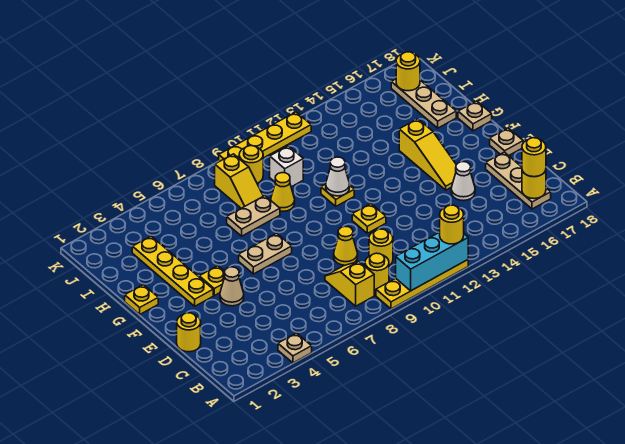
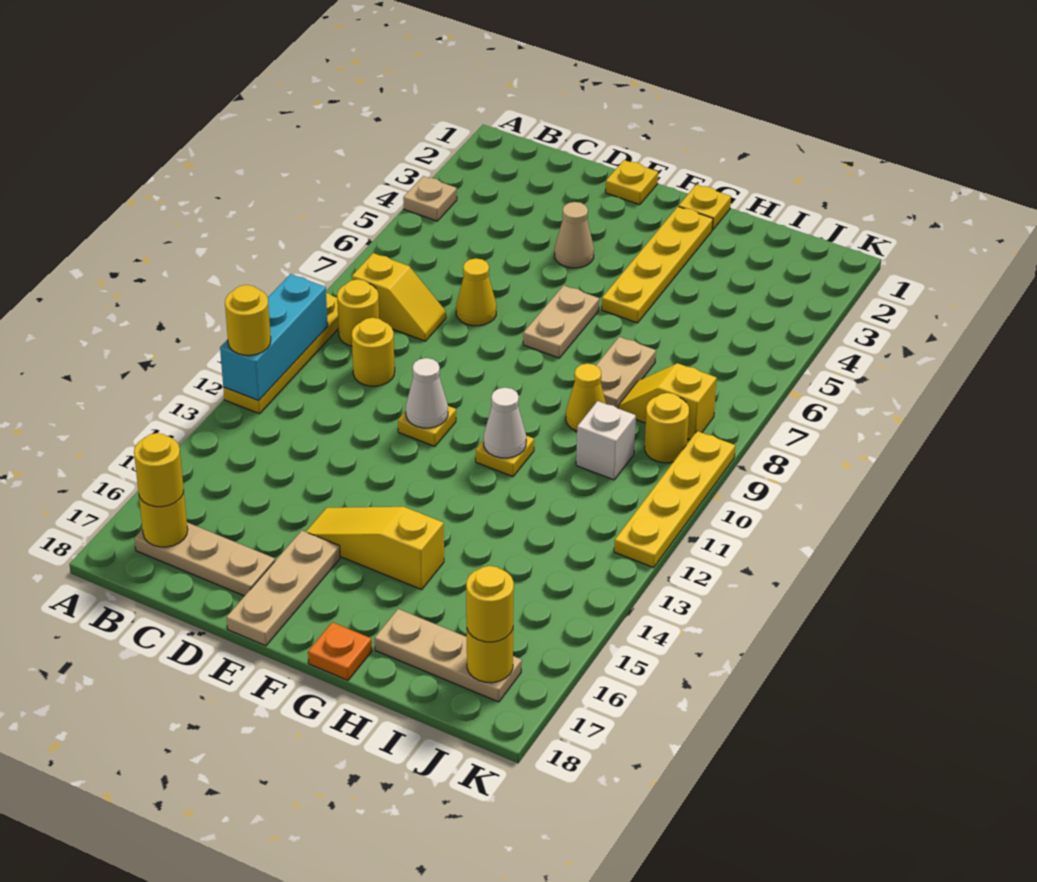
yellow round brick D1 level 1 -> yellow round brick J17 level 3
yellow cone D9 level 1 -> yellow cone D7 level 1
white cone D15 level 1 -> white cone E11 level 2
tan plate E18 level 1 -> tan plate E16:E18 level 1
yellow plate F3:I3 level 1 -> yellow plate G2:G5 level 1
yellow plate F4 level 1 -> yellow plate E1 level 1
tan plate G18 level 1 -> orange plate G18 level 1

